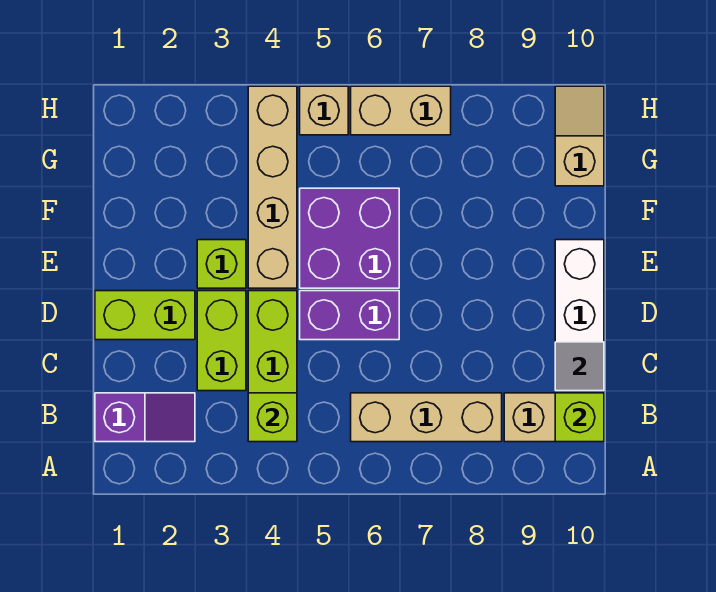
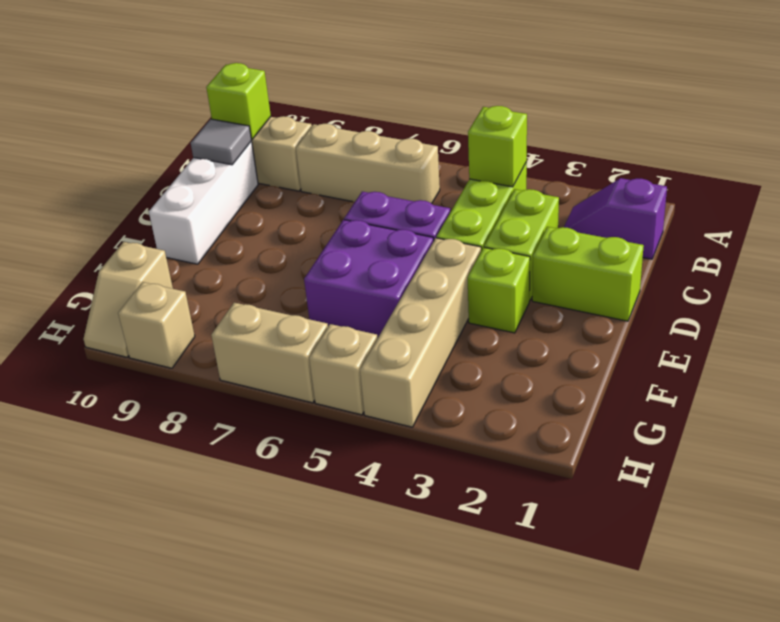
none -> tan brick H9 level 1

